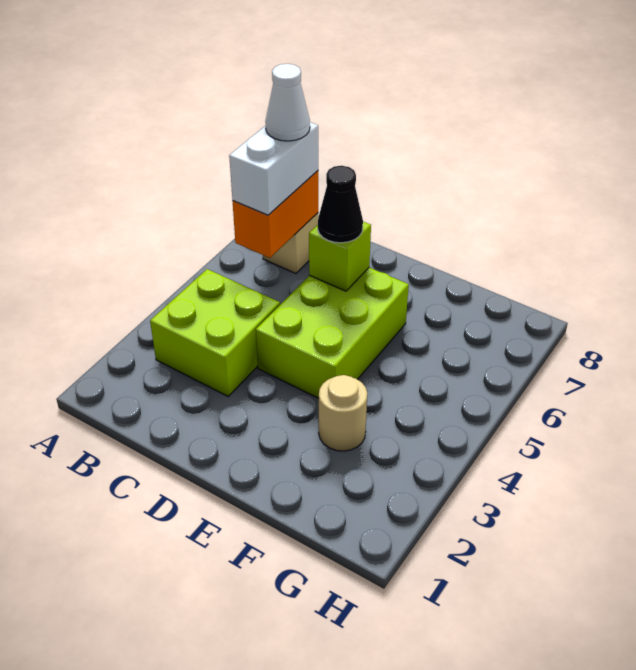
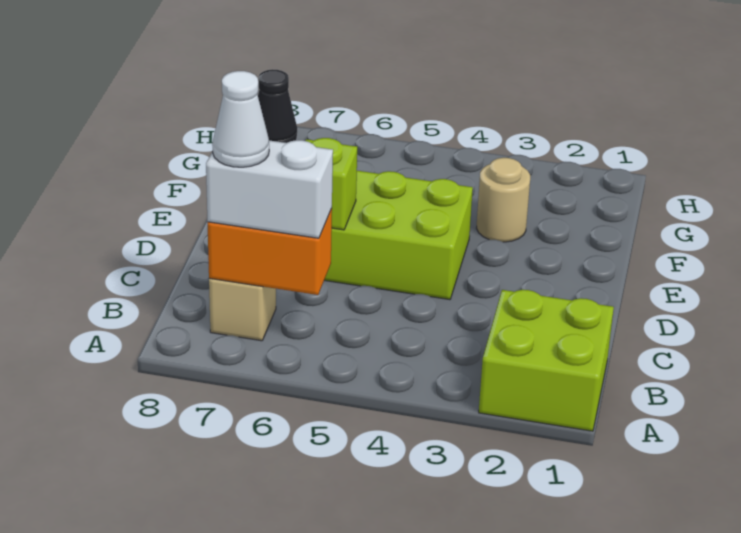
lime brick B3:C4 level 1 -> lime brick A1:B2 level 1
black cone D6 level 3 -> black cone H8 level 1

